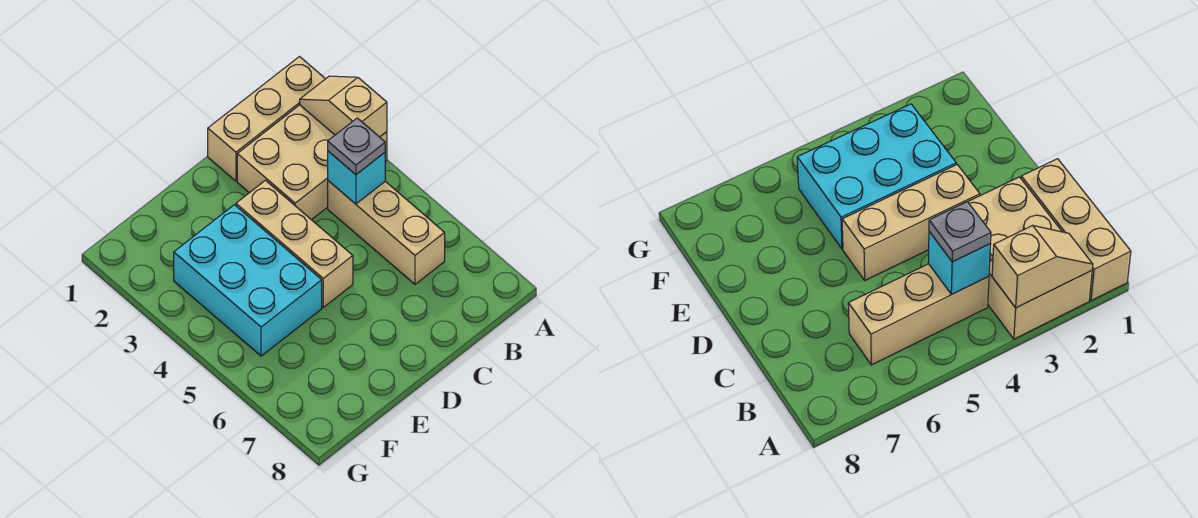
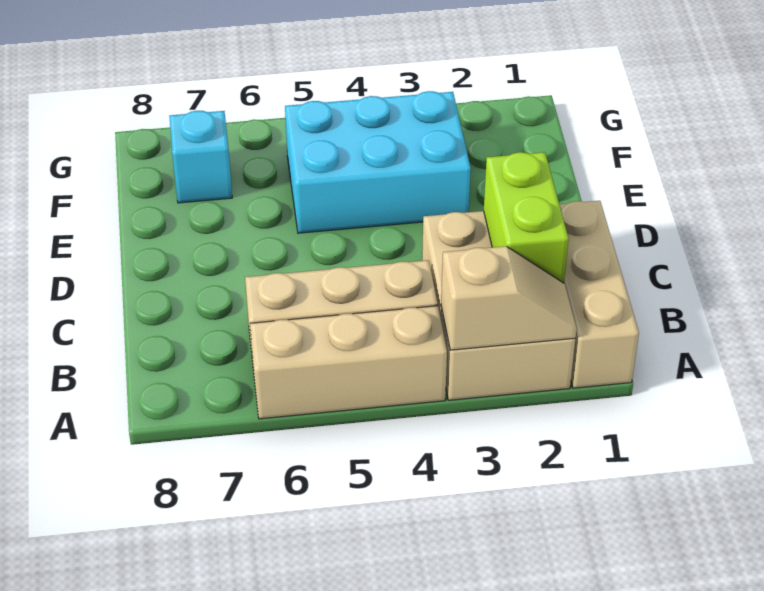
none -> lime brick B2:C2 level 2
cyan brick B4 level 2 -> cyan brick F7 level 1
grey plate B4 level 3 -> none
tan brick D3:D5 level 1 -> tan brick A4:A6 level 1

